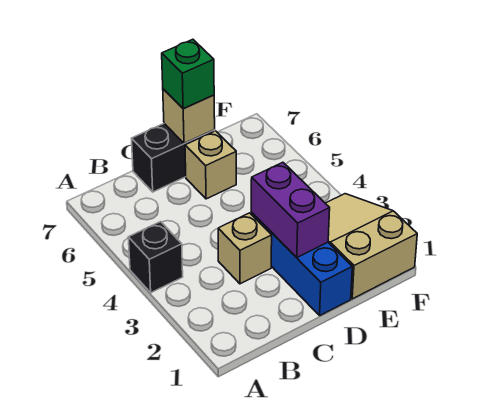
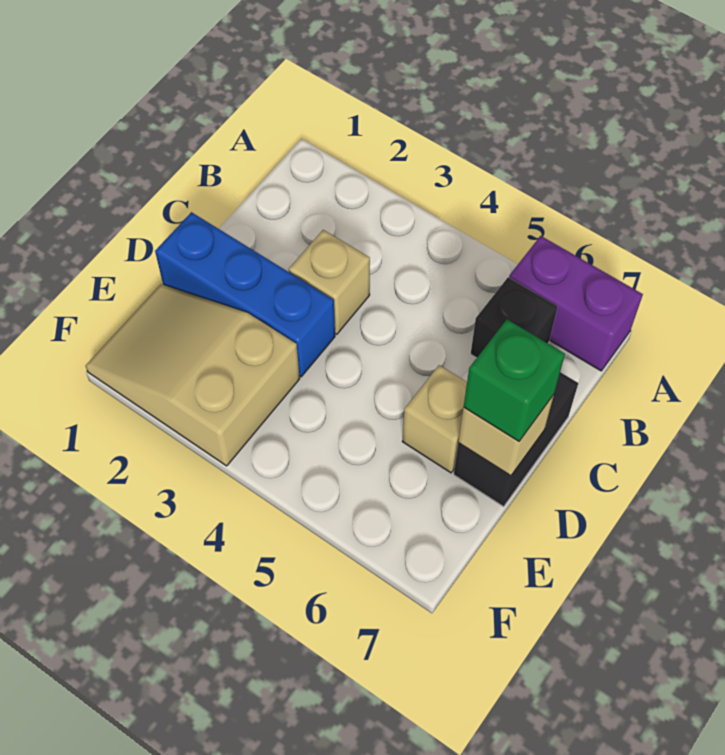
black brick A4 level 1 -> black brick B6 level 1
purple brick D2:D3 level 2 -> purple brick A6:A7 level 1
tan slope E1:F3 level 1 top 1 -> tan slope E1:F3 level 1 top 3

